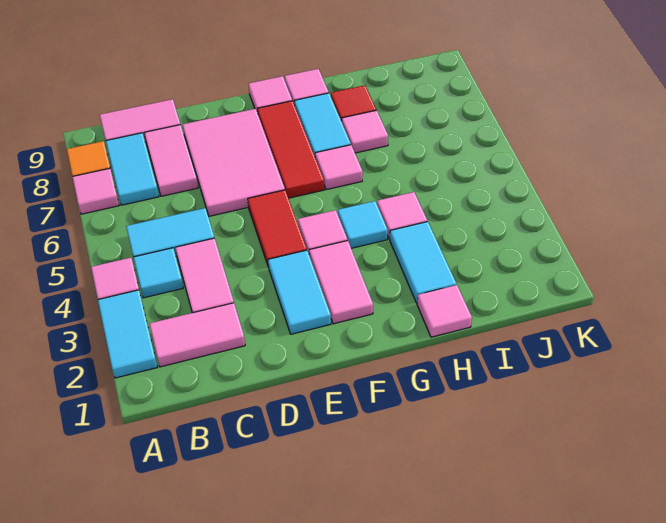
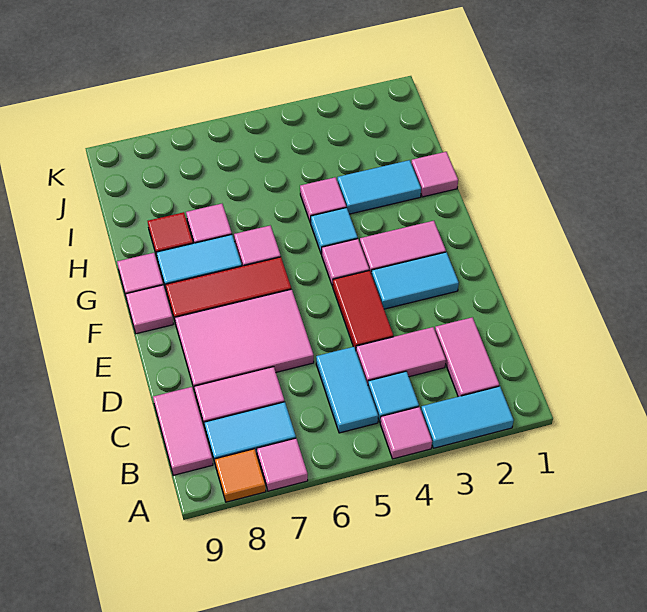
red tile E4:E5 level 1 -> red tile D4:E4 level 1

